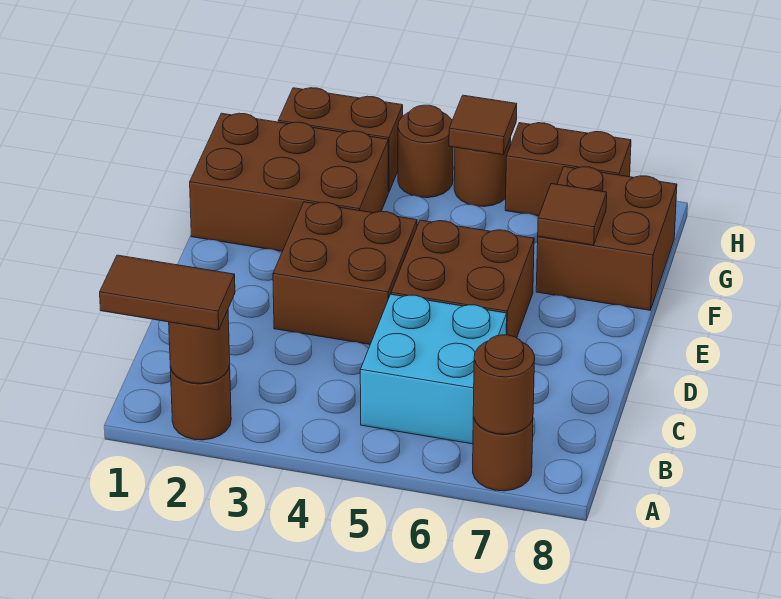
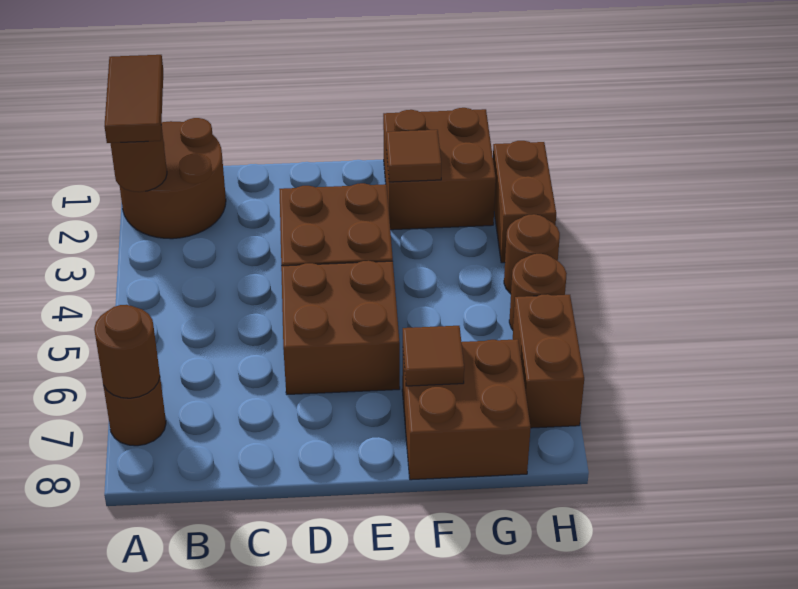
brown round brick A2 level 1 -> brown round brick A1:B2 level 1
cyan brick B5:C6 level 1 -> none
brown brick F1:G3 level 1 -> brown brick F1:G2 level 1
brown tile H5 level 2 -> brown tile F2 level 2

